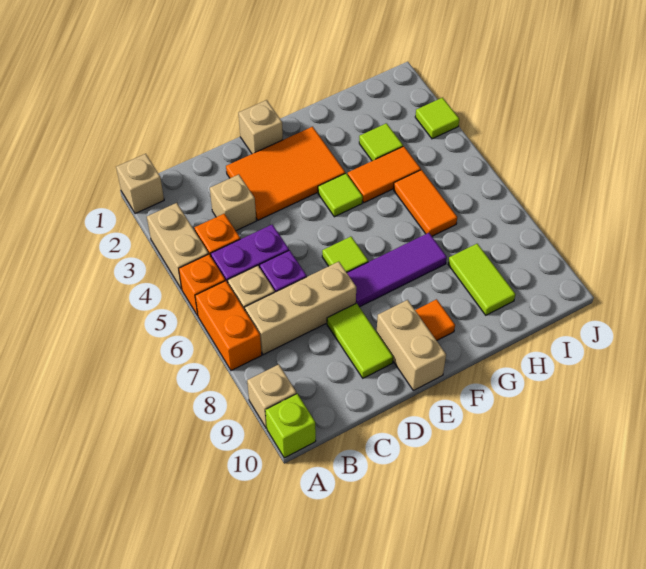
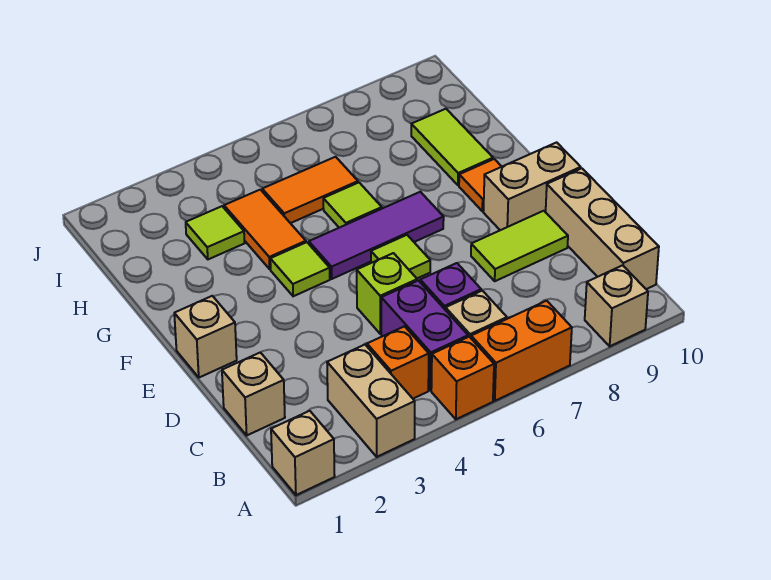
tan brick A3:A4 level 1 -> tan brick A3:B3 level 1
lime brick A10 level 1 -> lime brick D5 level 1
tan brick B7:D7 level 1 -> tan brick B10:D10 level 1
tan brick C3 level 1 -> tan brick C1 level 1
orange tile D2:F3 level 1 -> none
purple tile E7:G7 level 1 -> purple tile F5:F7 level 1
lime tile H8:H9 level 1 -> lime tile G9:H9 level 1
lime tile J3 level 1 -> lime tile G6 level 1

